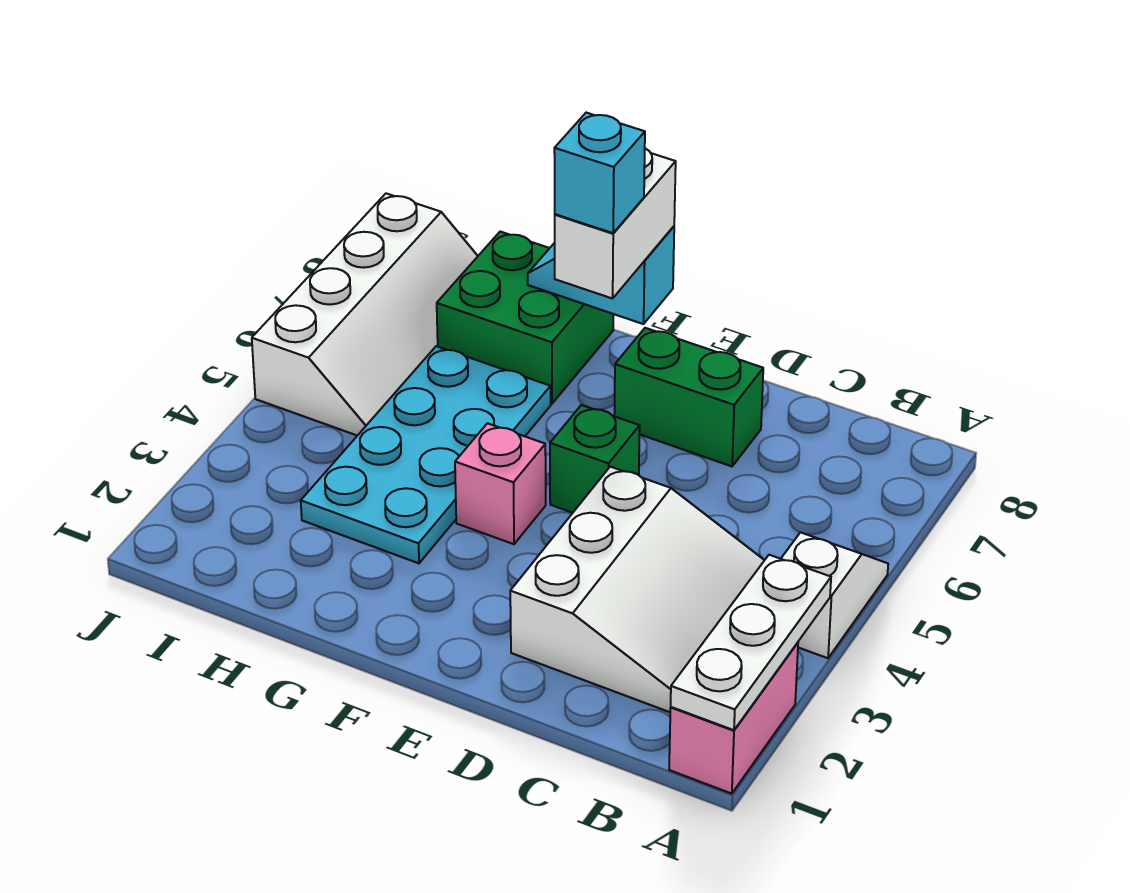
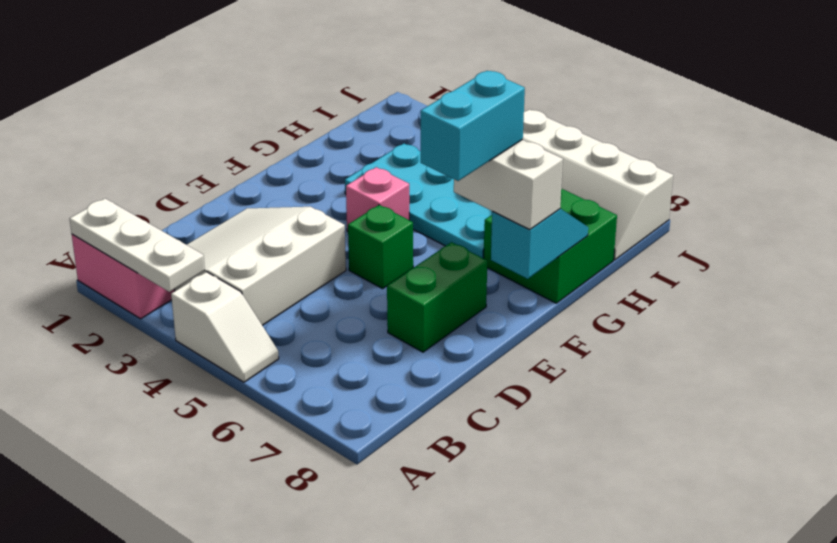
white slope B2:D4 level 1 top D -> white slope B2:D4 level 1 top 4
cyan brick F7 level 4 -> cyan brick E7:F7 level 4

